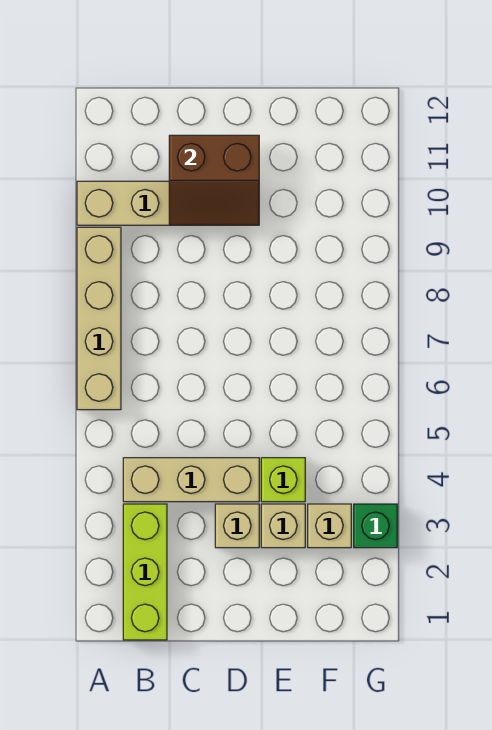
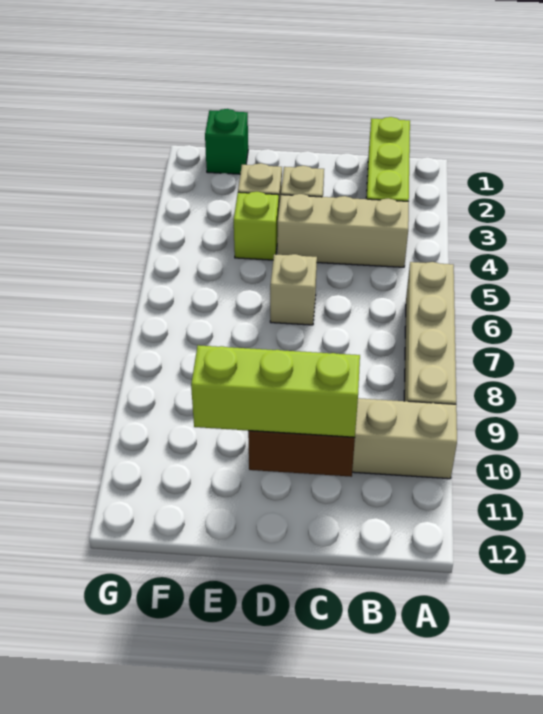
none -> lime brick C11:E11 level 3
tan brick F3 level 1 -> tan brick D6 level 1
green brick G3 level 1 -> green brick F1 level 1

